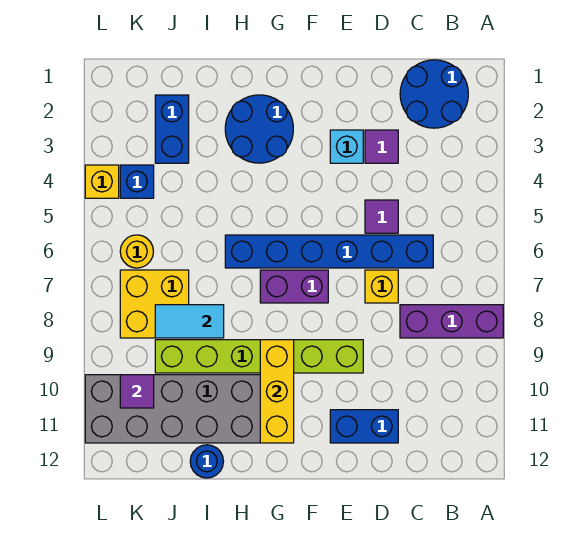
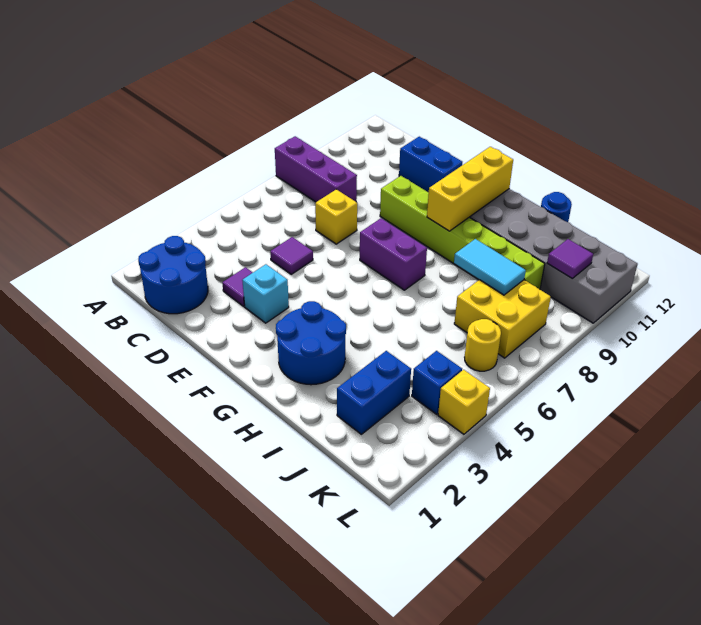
blue brick C6:H6 level 1 -> none

